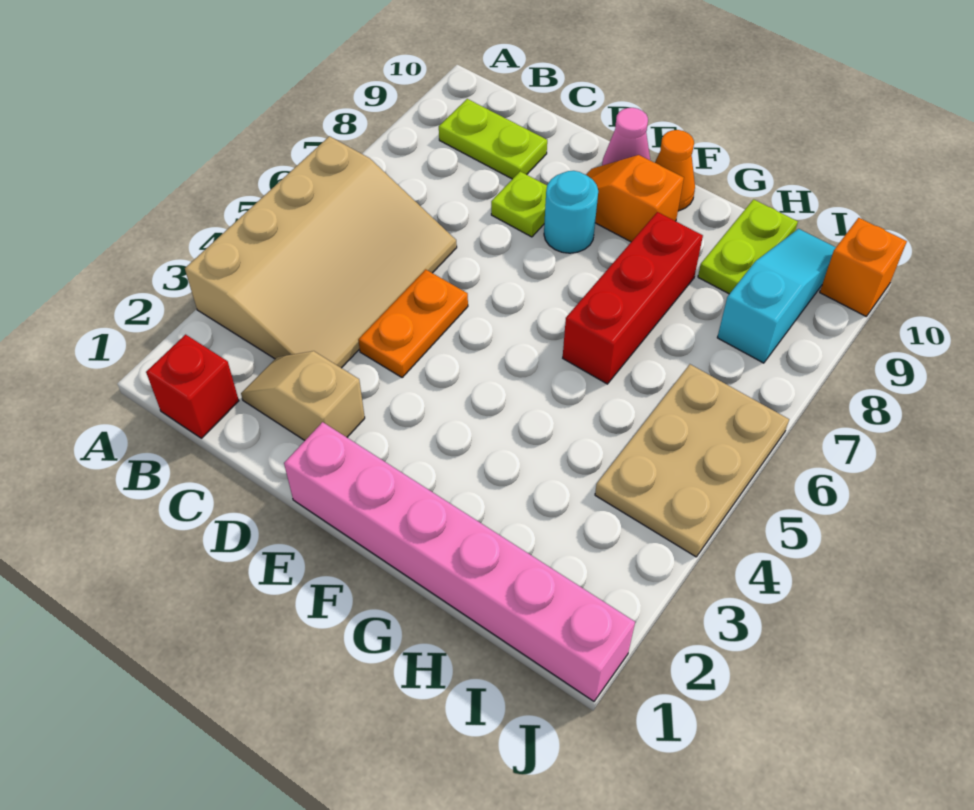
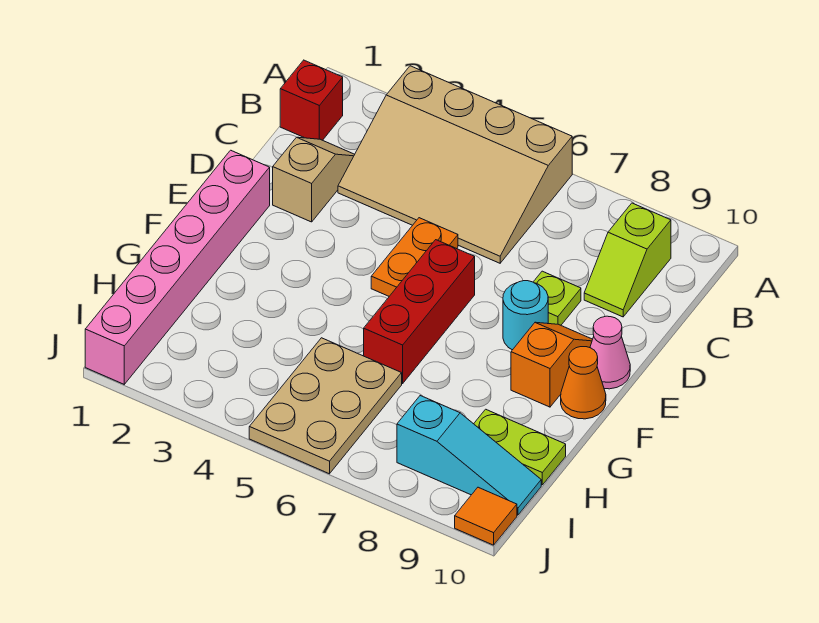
lime plate B9:C9 level 1 -> lime slope B9:C9 level 1 top B
orange plate D4:D5 level 1 -> orange plate D5:E5 level 1
red brick G6:G8 level 1 -> red brick E6:G6 level 1
tan plate I4:J6 level 1 -> tan plate H5:J6 level 1
orange brick J10 level 1 -> orange tile J10 level 1

